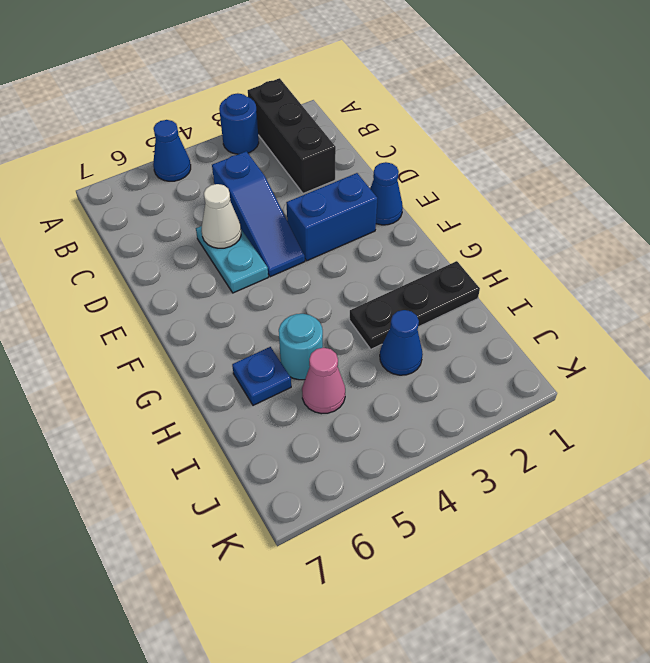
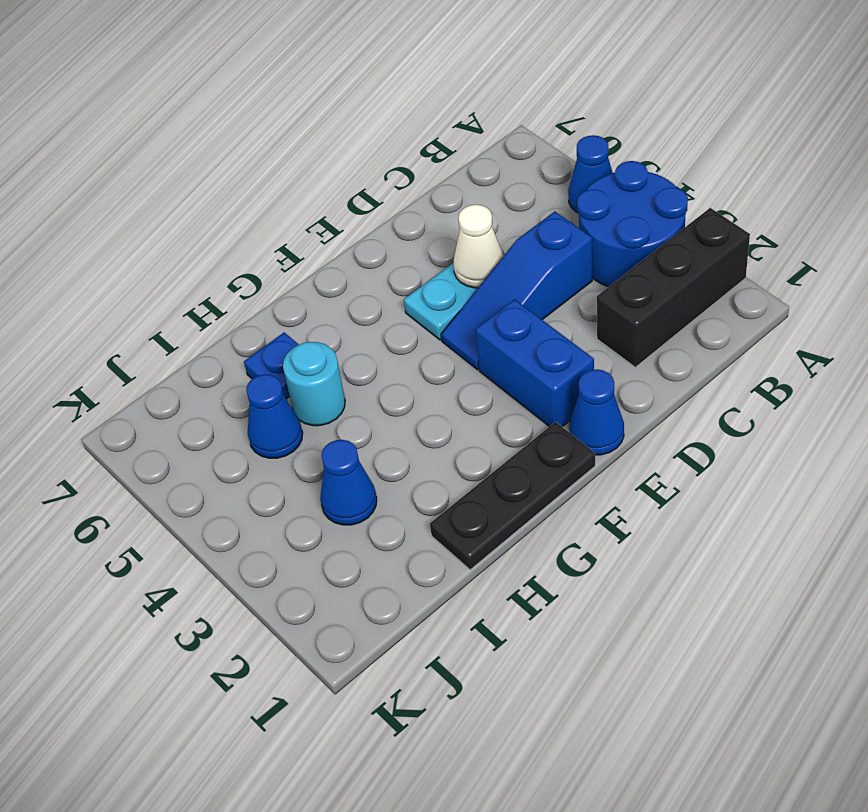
blue round brick A3 level 1 -> blue round brick A3:B4 level 1
black plate H1:H3 level 1 -> black plate F1:H1 level 1
pink cone I5 level 1 -> blue cone I5 level 1

